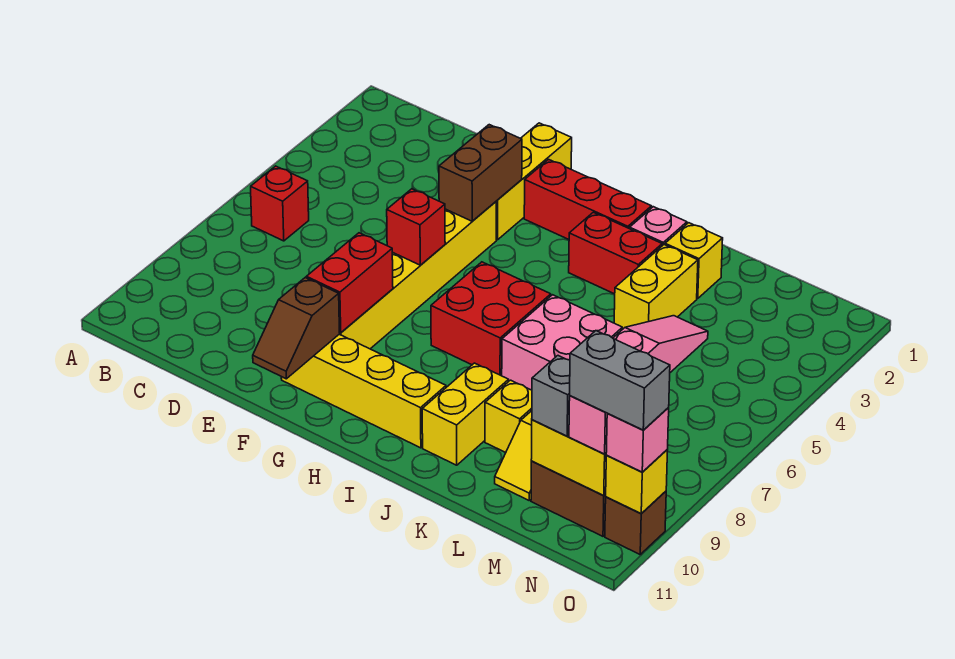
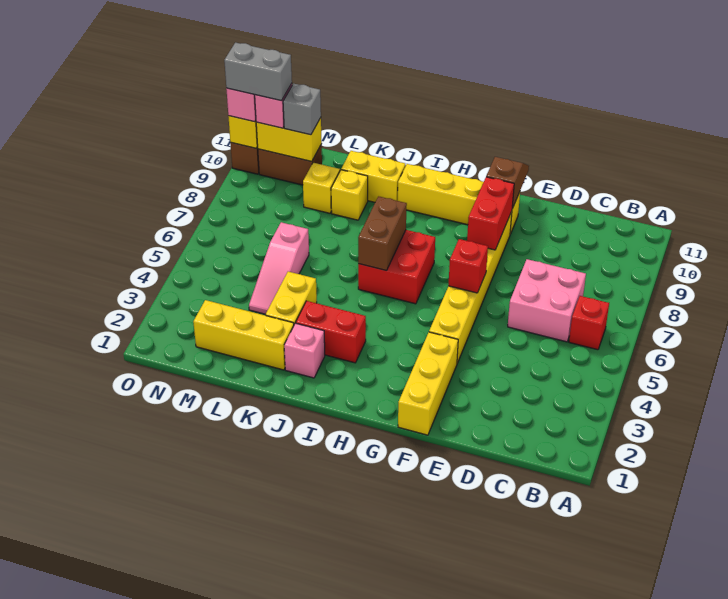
brown brick F3:F4 level 2 -> brown brick I6:I7 level 2
red brick G2:I2 level 1 -> none
pink brick J6:K7 level 1 -> pink brick C6:D7 level 1
yellow brick J9:J10 level 1 -> yellow brick J10:K10 level 1
yellow brick K2 level 1 -> yellow brick K2:M2 level 1

